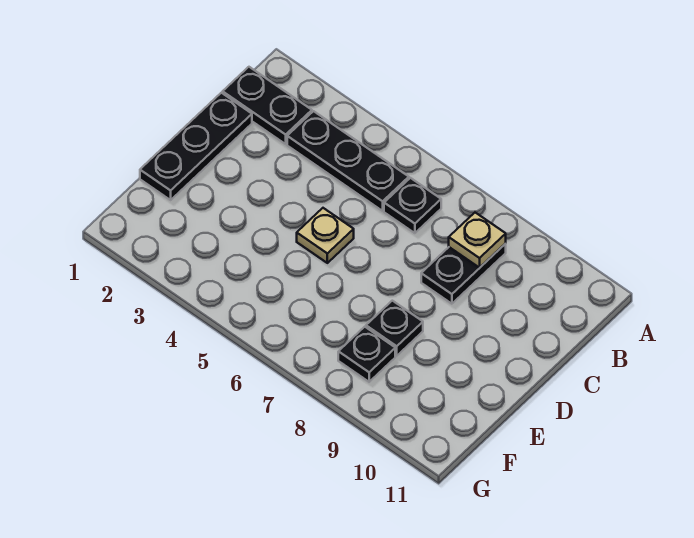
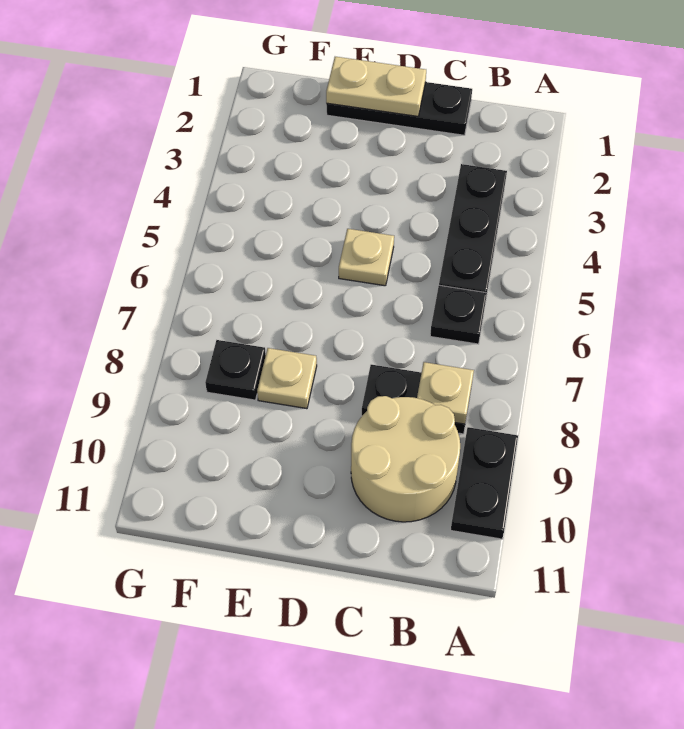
black plate B1:B2 level 1 -> black plate A9:A10 level 1
none -> tan round brick B9:C10 level 1
none -> tan plate D1:E1 level 2
black plate E8 level 1 -> tan plate E8 level 1

